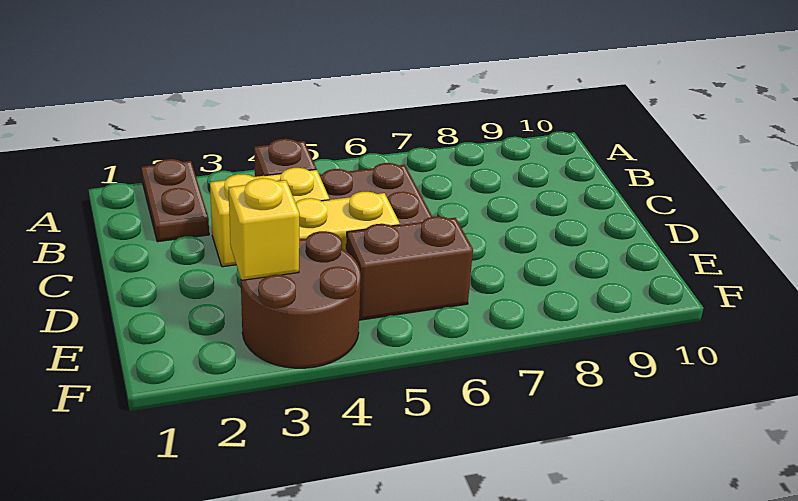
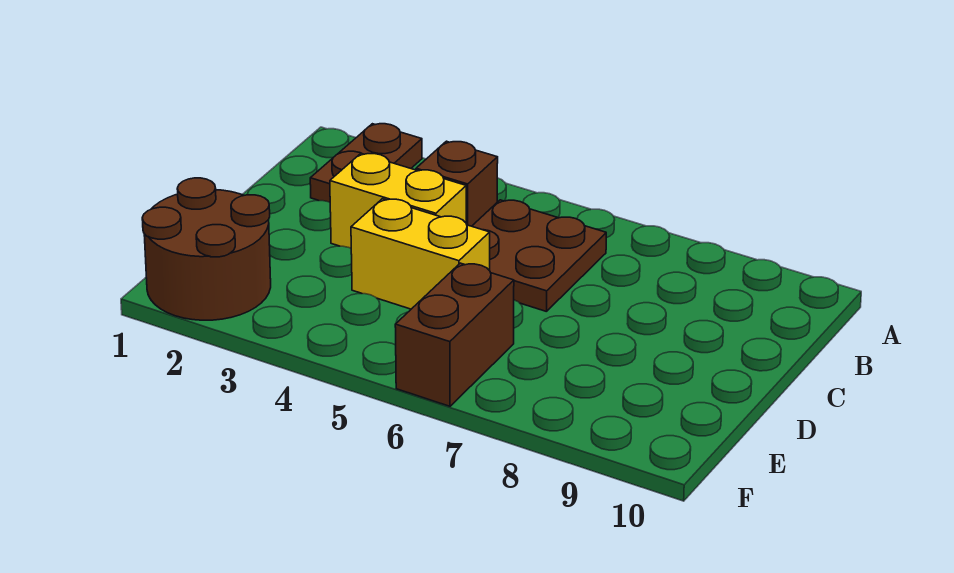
brown round brick E3:F4 level 1 -> brown round brick E1:F2 level 1
yellow brick E3 level 2 -> none
brown brick E5:E6 level 1 -> brown brick E6:F6 level 1

